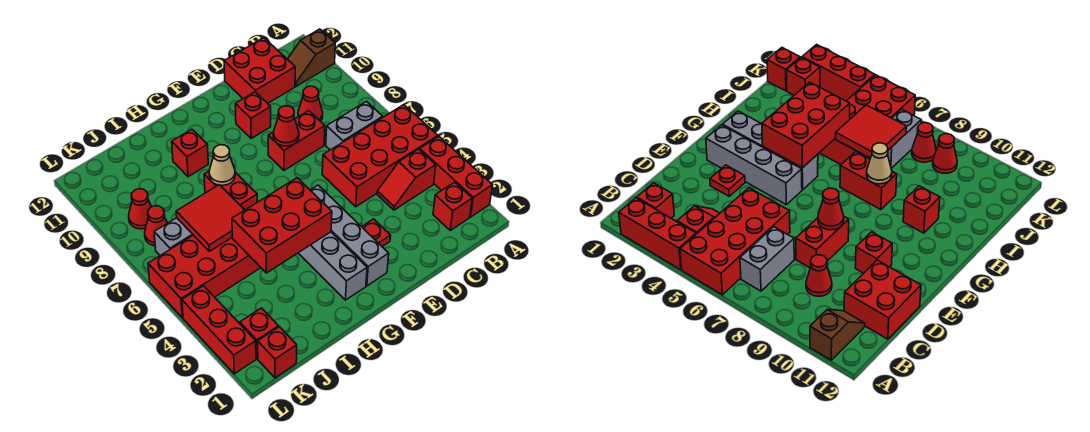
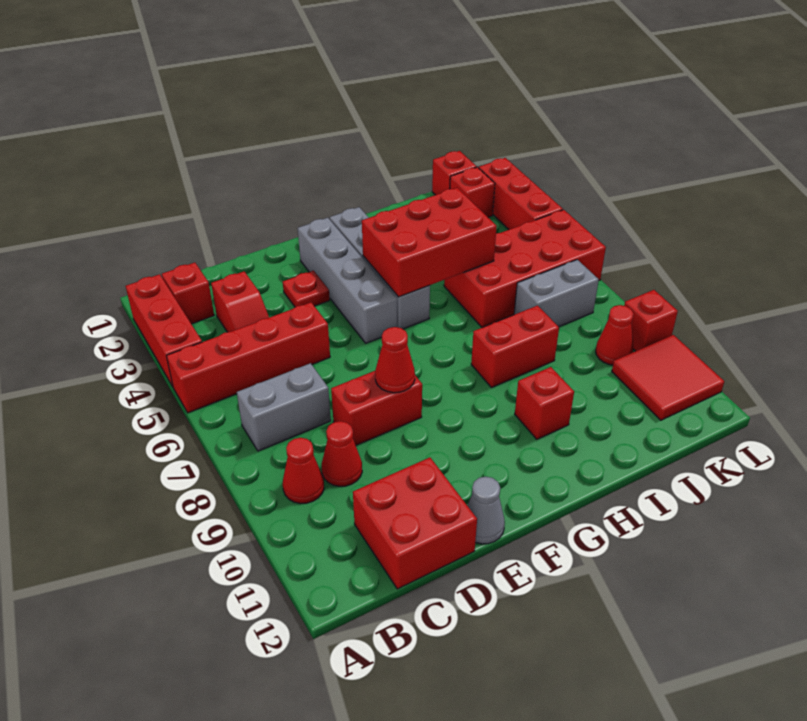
red brick A5:D6 level 1 -> red brick A5:D5 level 1
brown slope A11:B11 level 1 top A -> none
red slope B4:C4 level 1 top B -> red slope C3:C4 level 1 top 3
red brick E10 level 1 -> red brick L9 level 1
none -> grey cone E12 level 1
red brick H7:H8 level 1 -> red brick H8:I8 level 1
tan cone H8 level 2 -> none
red tile I6:J7 level 2 -> red tile K10:L11 level 1
red cone K8 level 1 -> red cone B9 level 1

